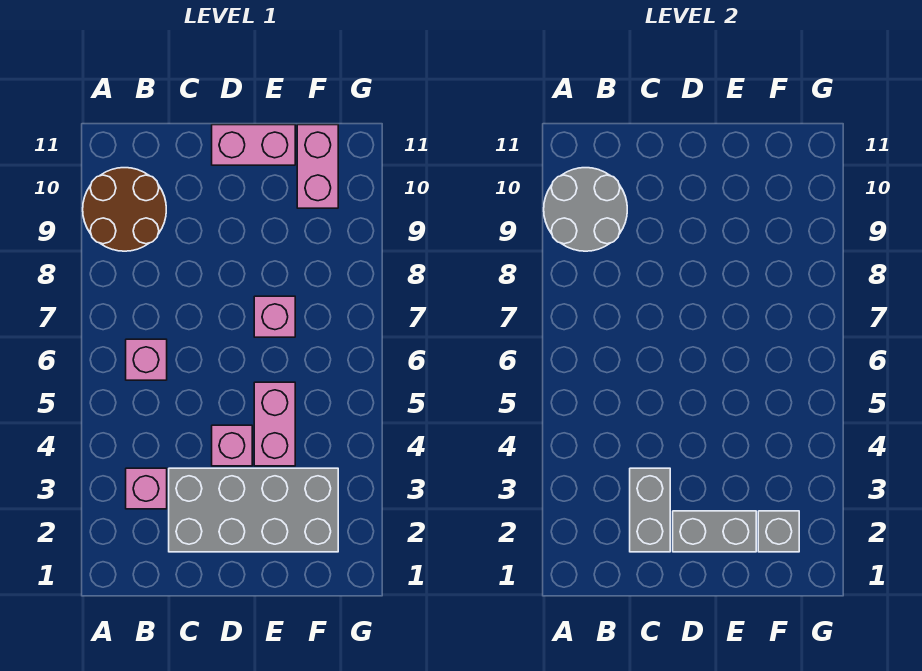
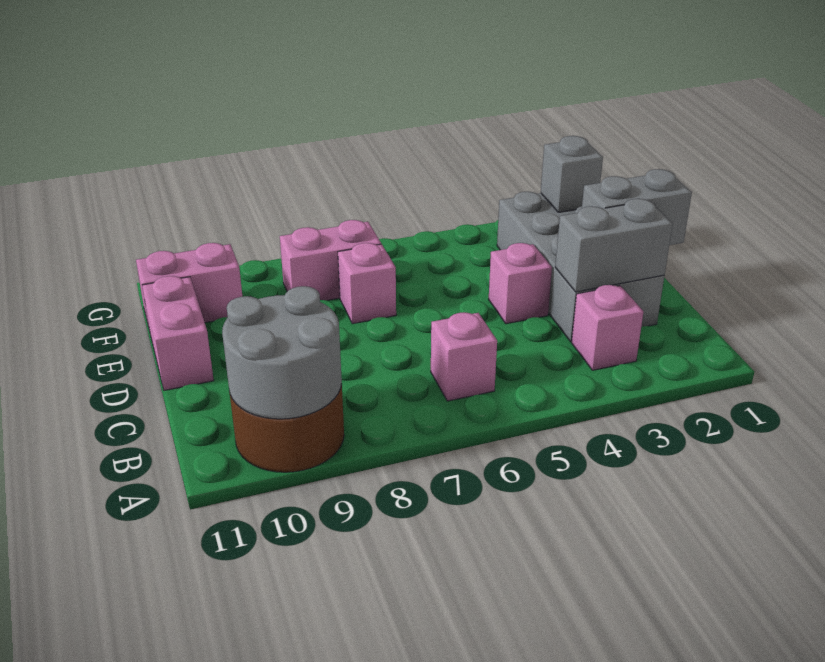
grey brick D2:E2 level 2 -> grey brick D1:D2 level 2
pink brick E4:E5 level 1 -> pink brick F7:F8 level 1

